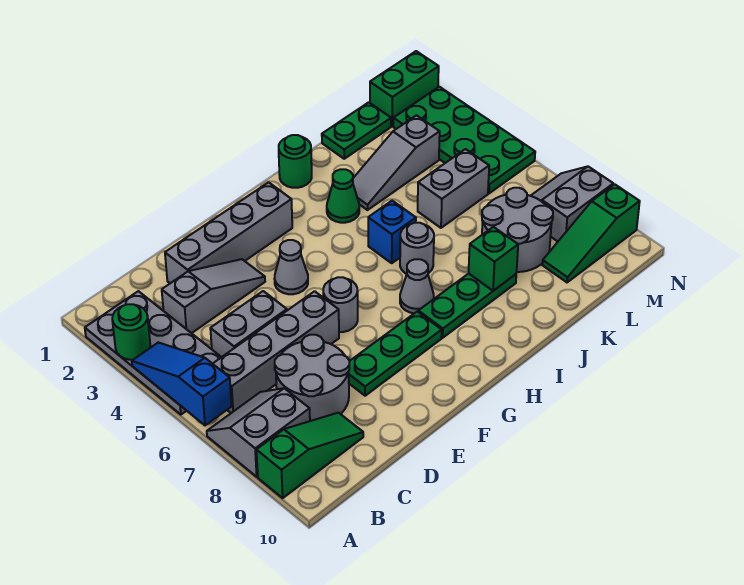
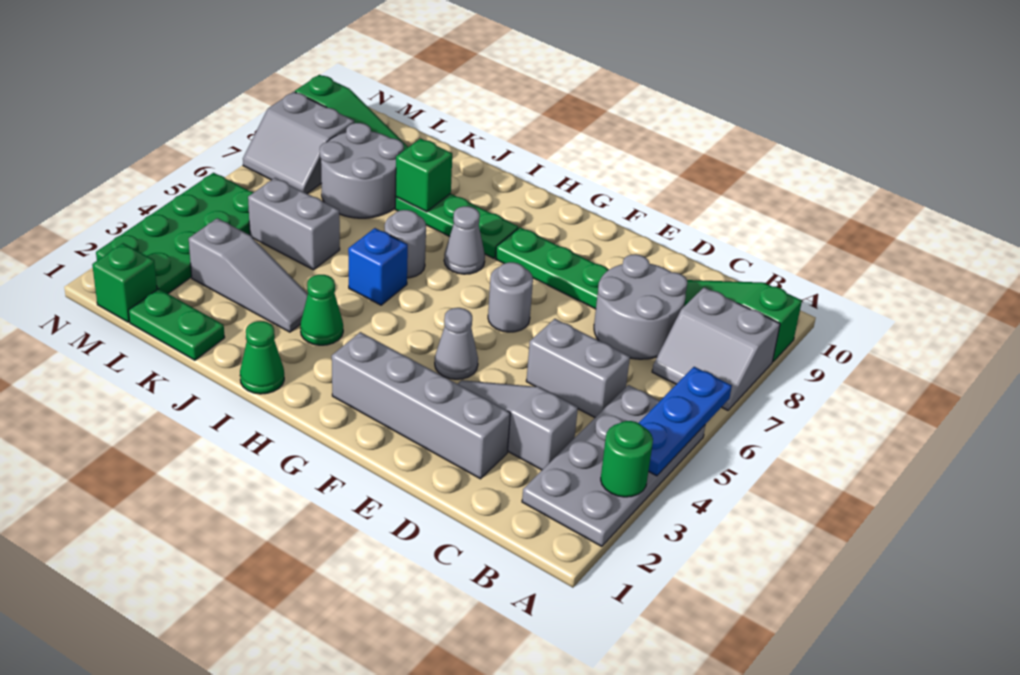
blue slope A4:A6 level 2 top 6 -> blue plate A4:A6 level 2
grey brick B6:E6 level 1 -> none
green round brick I1 level 1 -> green cone I1 level 1
green brick M1:N1 level 1 -> green brick M1 level 1

